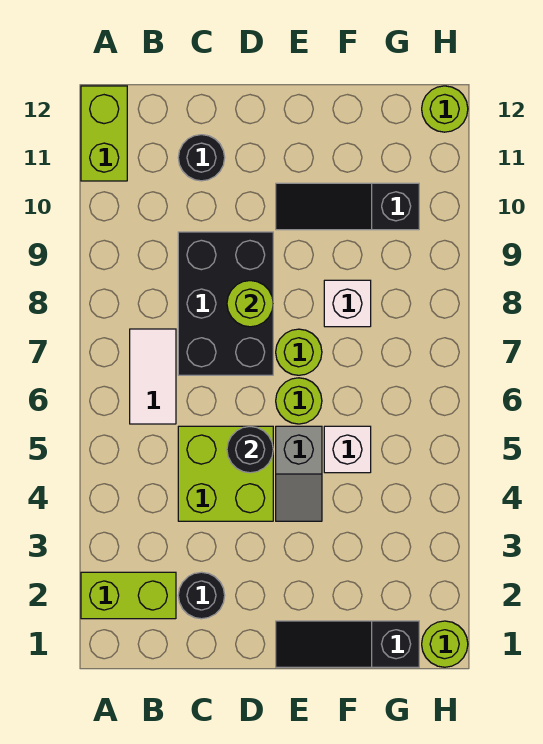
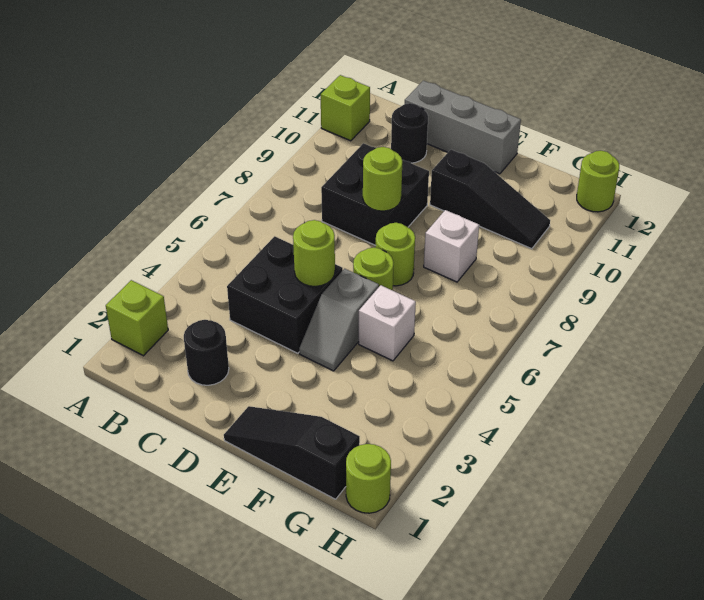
lime brick A2:B2 level 1 -> lime brick A2 level 1
lime brick A11:A12 level 1 -> lime brick A11 level 1
white tile B6:B7 level 1 -> none
lime brick C4:D5 level 1 -> black brick C4:D5 level 1
black brick C7:D9 level 1 -> black brick C8:D9 level 1
none -> grey brick C12:E12 level 1
black round brick D5 level 2 -> lime round brick D5 level 2
black slope E10:G10 level 1 top G -> black slope E10:G10 level 1 top E

